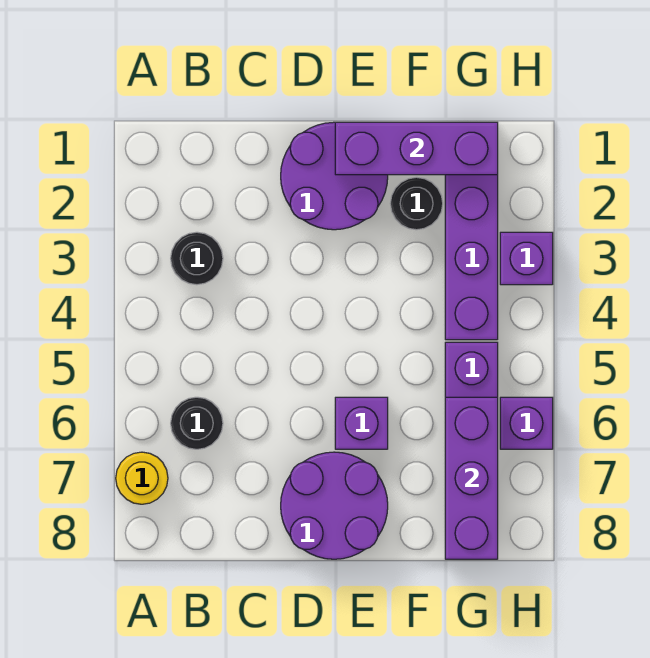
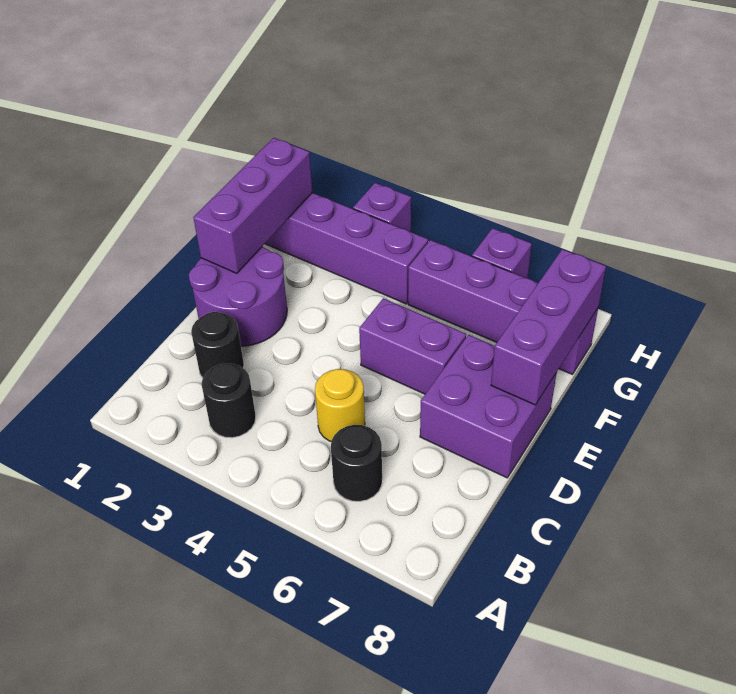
yellow round brick A7 level 1 -> yellow round brick C5 level 1
purple round brick D7:E8 level 1 -> purple brick D7:E8 level 1
purple brick E6 level 1 -> purple brick E5:E6 level 1
black round brick F2 level 1 -> black round brick C2 level 1
purple brick G6:G8 level 2 -> purple brick E8:G8 level 2

